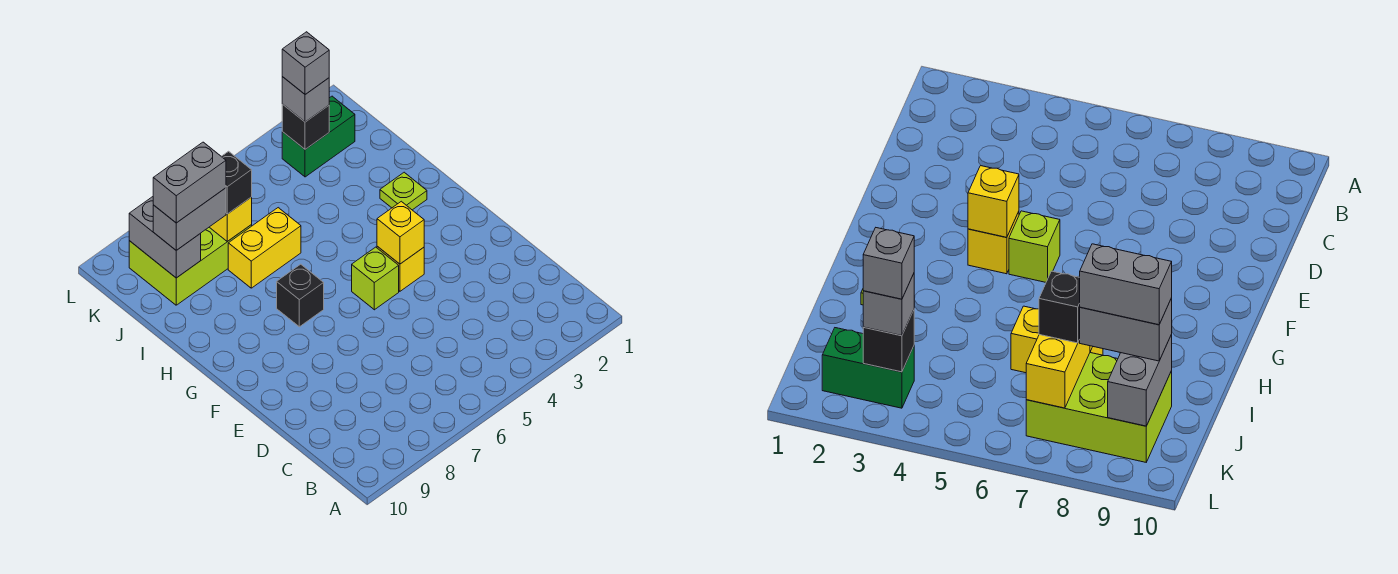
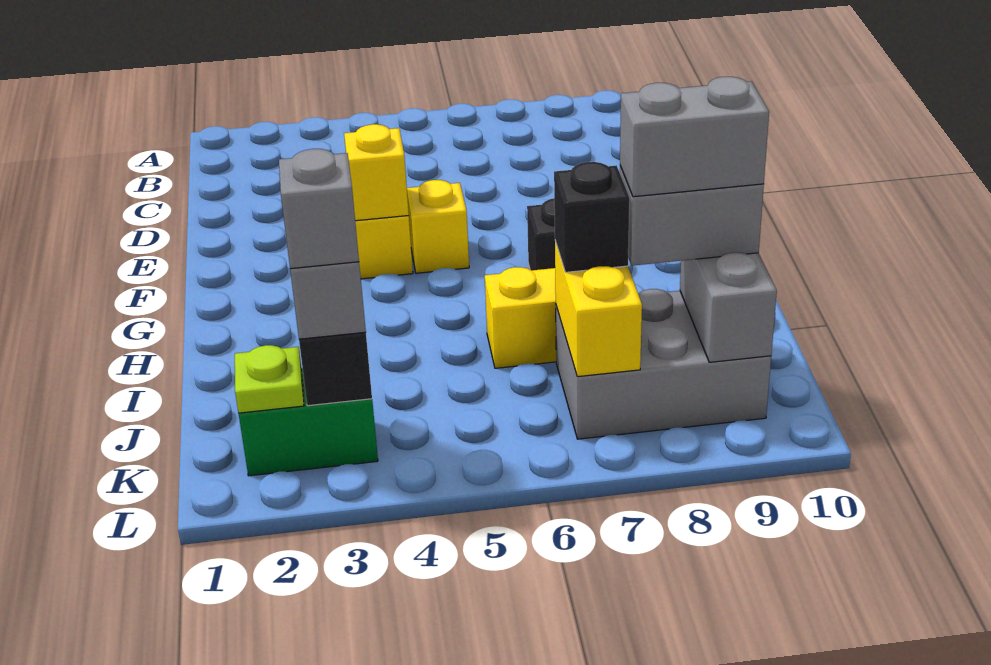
lime brick F5 level 1 -> yellow brick F5 level 1
lime plate H2 level 1 -> lime plate K2 level 2
lime brick J7:K9 level 1 -> grey brick J7:K9 level 1

